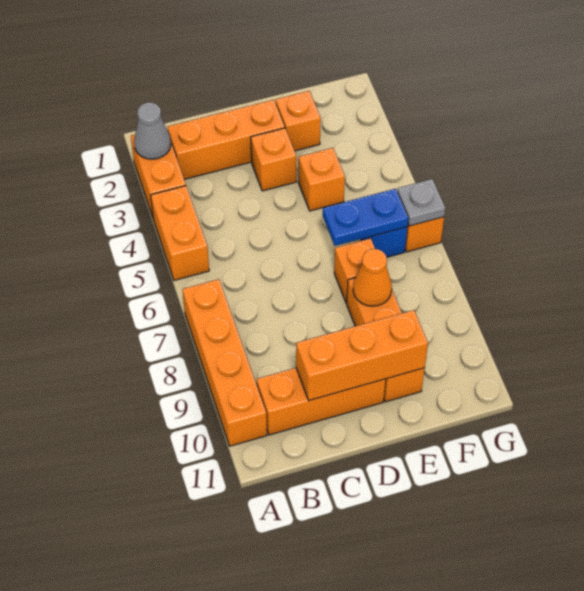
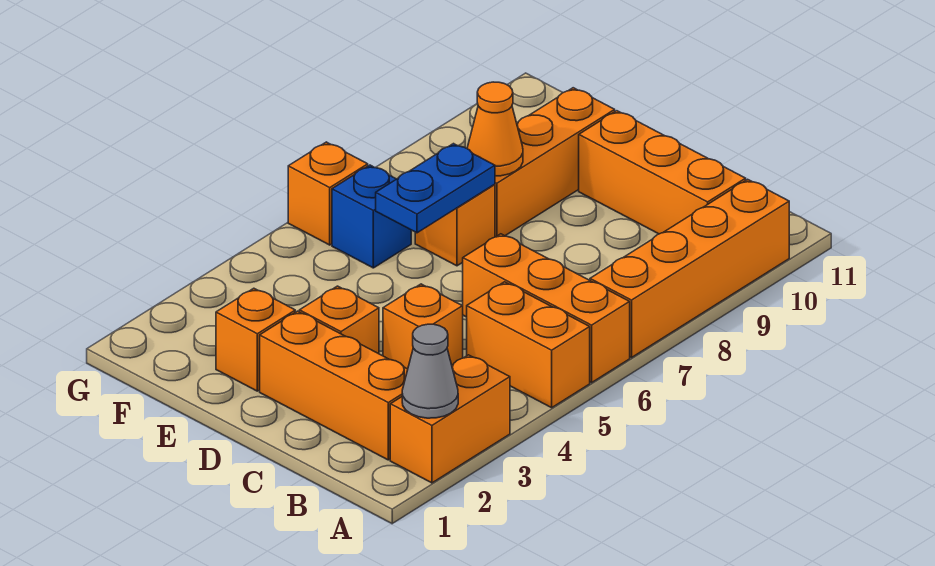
orange brick A4:A5 level 1 -> orange brick A5:B5 level 1
orange brick C10:E10 level 2 -> orange brick A6:C6 level 1
orange brick E4 level 1 -> orange brick C4 level 1
blue plate E6:F6 level 2 -> blue plate E6:E7 level 2
grey plate G6 level 2 -> none

